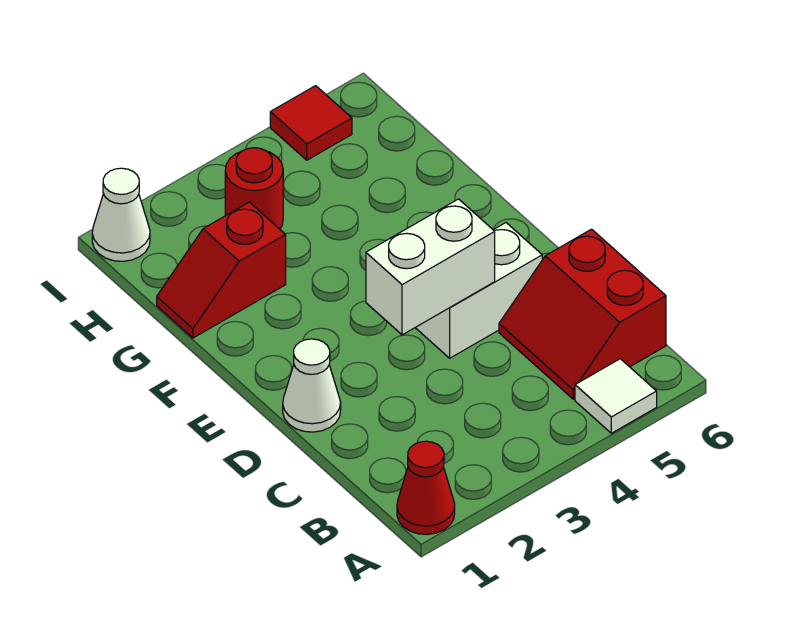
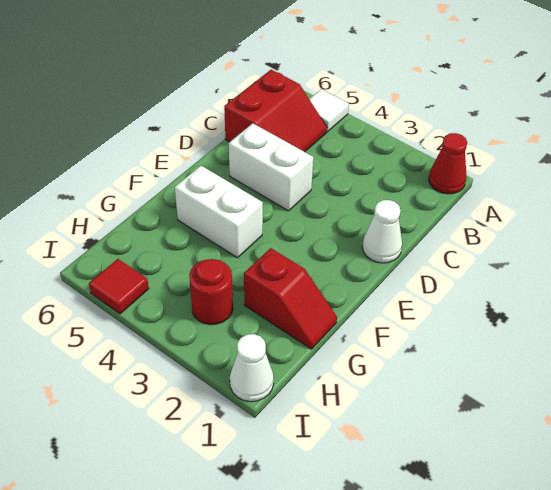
white brick D3:D4 level 2 -> white brick F4:F5 level 1

